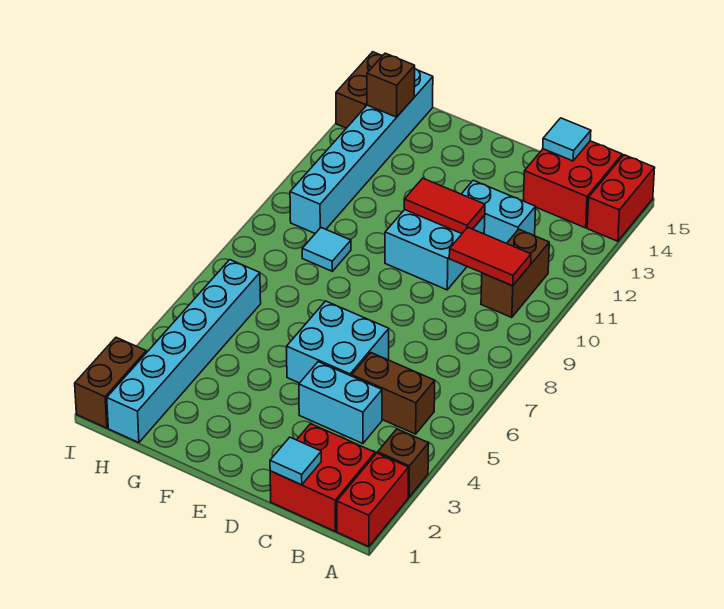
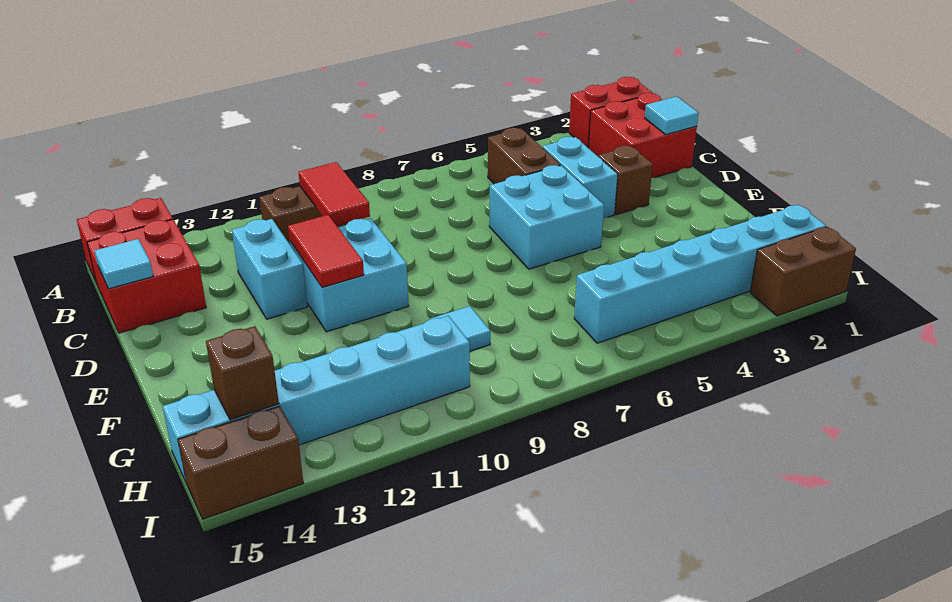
brown brick A3 level 1 -> brown brick D3 level 1

